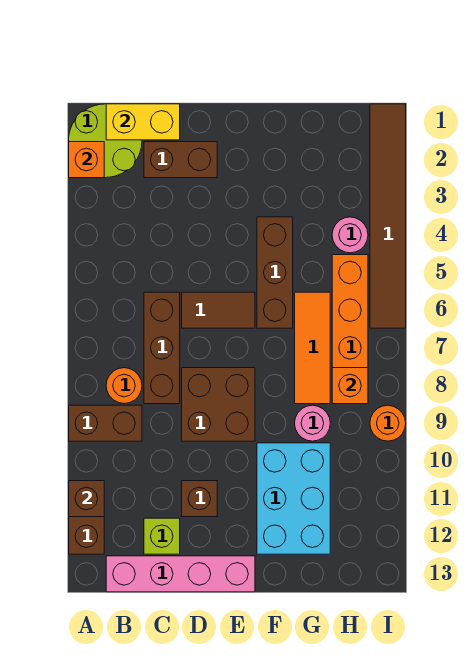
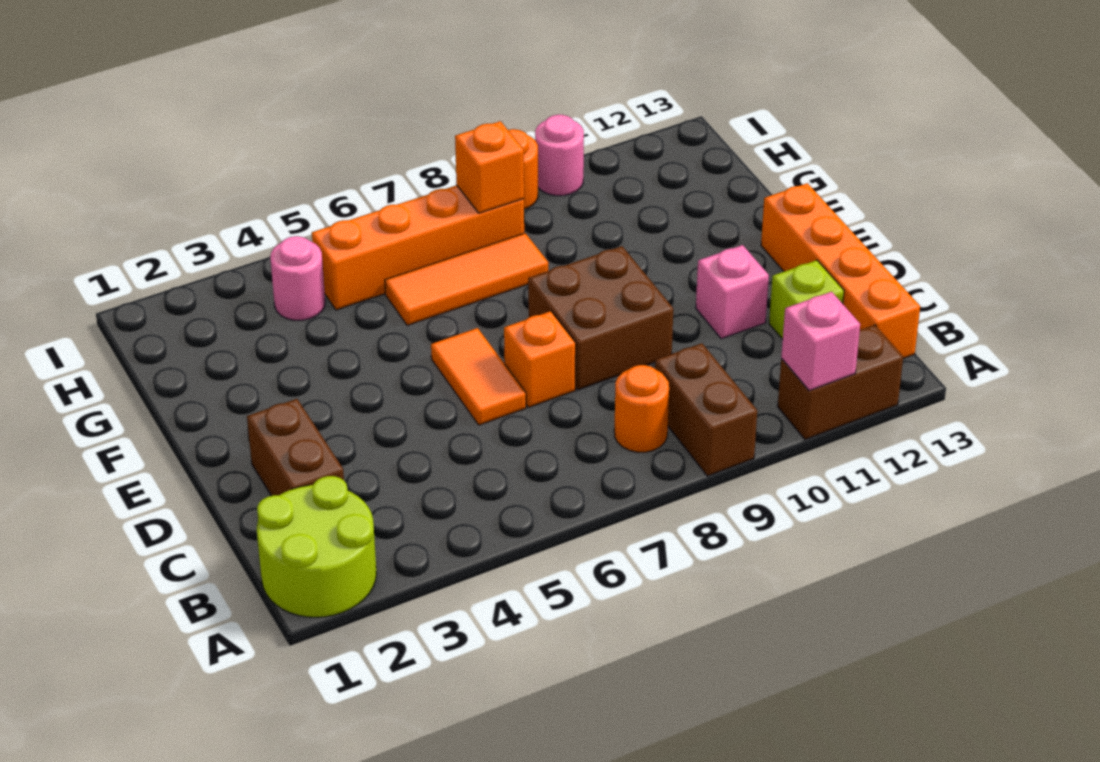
orange brick A2 level 2 -> orange brick D7 level 1
brown brick A11 level 2 -> pink brick A11 level 2
yellow brick B1:C1 level 2 -> none
pink brick B13:E13 level 1 -> orange brick B13:E13 level 1
brown brick C6:C8 level 1 -> none
brown tile D6:E6 level 1 -> orange tile D6:E6 level 1
brown brick D11 level 1 -> pink brick D11 level 1
brown brick F4:F6 level 1 -> none
cyan brick F10:G12 level 1 -> none
pink round brick G9 level 1 -> pink round brick I10 level 1
brown tile I1:I6 level 1 -> none

